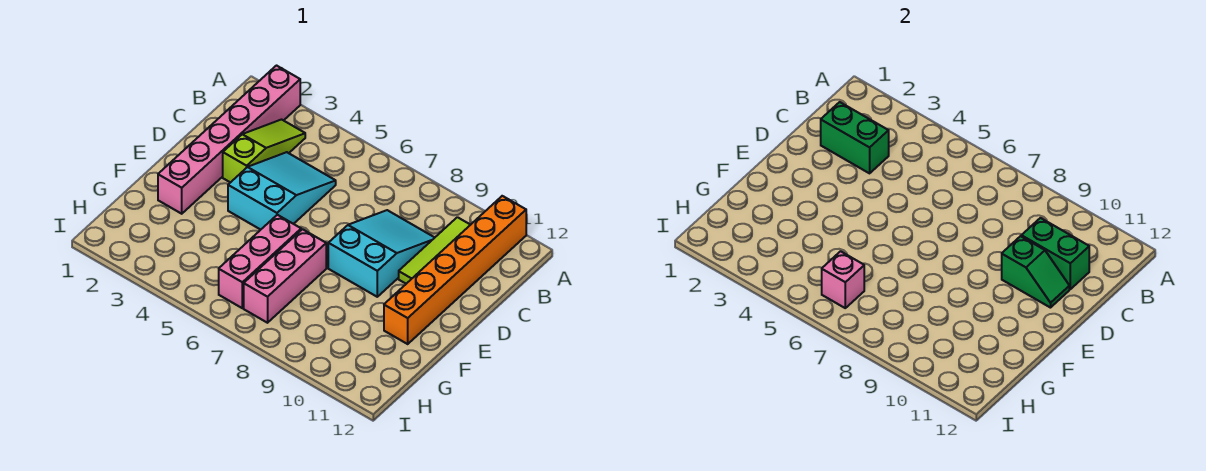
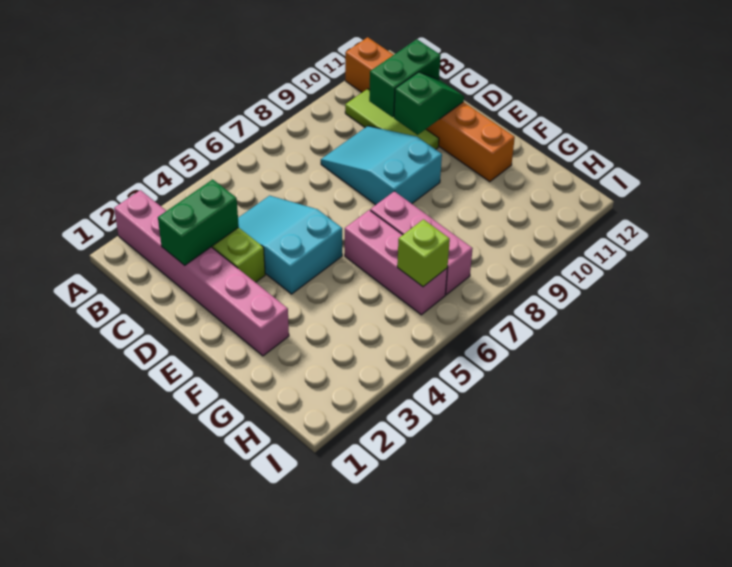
pink brick H6 level 2 -> lime brick H6 level 2

